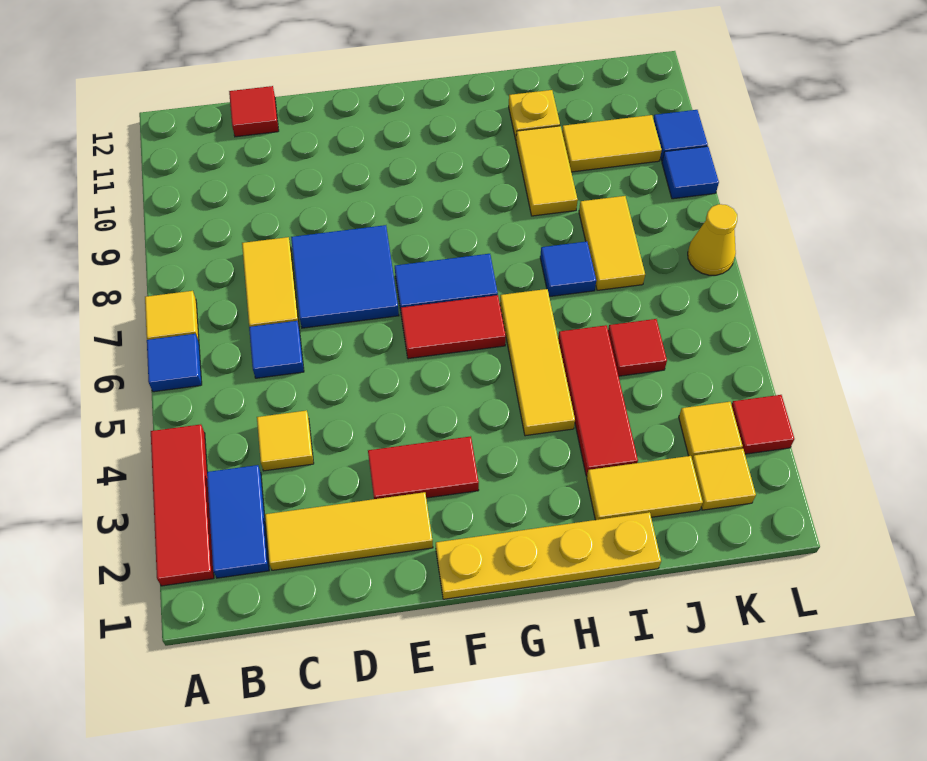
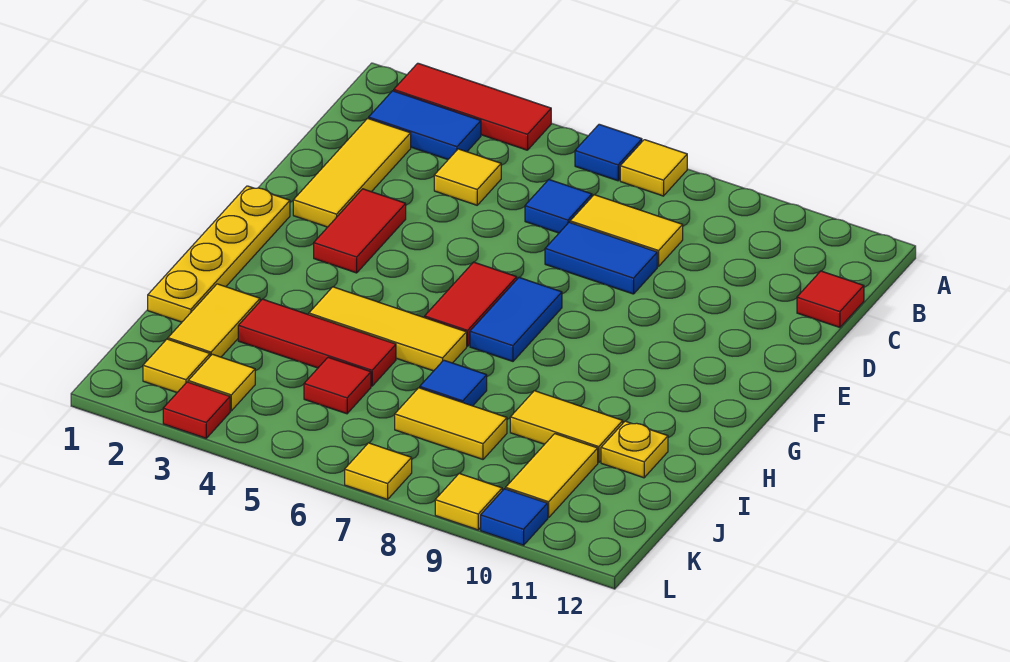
blue tile D7:E8 level 1 -> blue tile D7:D8 level 1
yellow cone L7 level 1 -> yellow tile L7 level 1
blue tile L9 level 1 -> yellow tile L9 level 1

